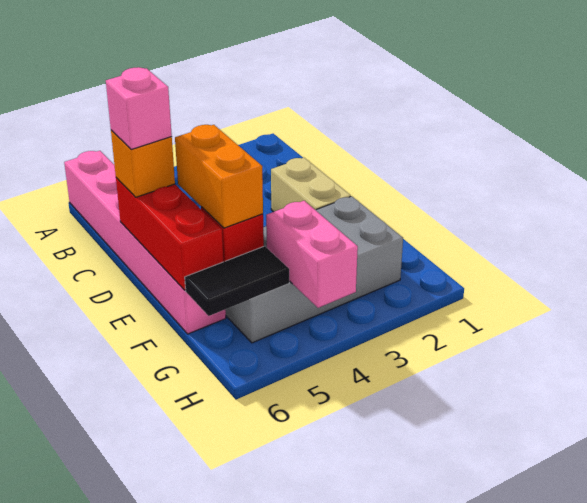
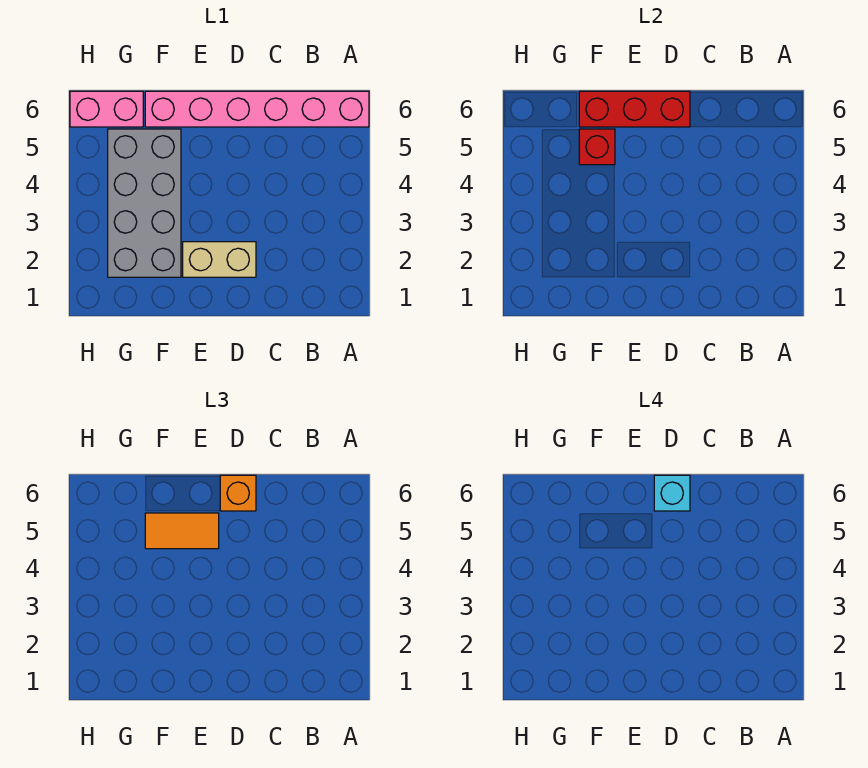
pink brick D6 level 4 -> cyan brick D6 level 4
orange brick E5:F5 level 3 -> orange tile E5:F5 level 3
pink brick G4:H4 level 2 -> pink brick G6:H6 level 1
black tile G5:G6 level 2 -> none

